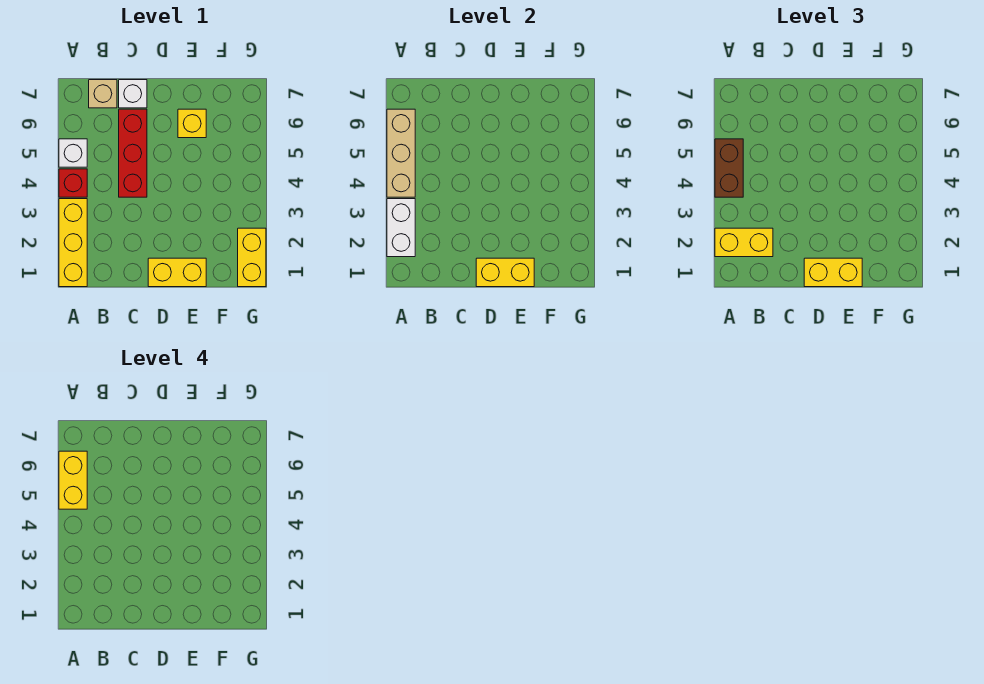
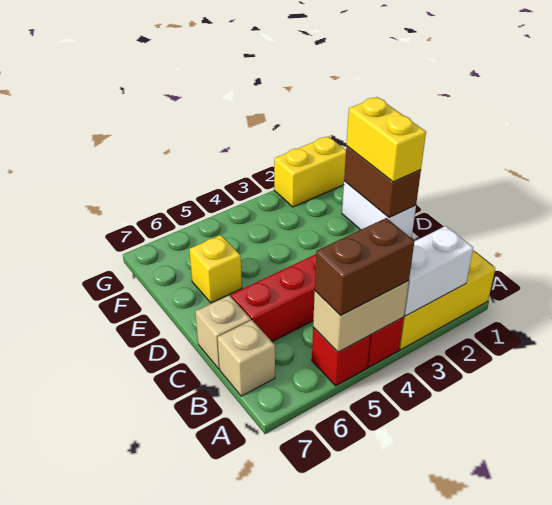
yellow brick A2:B2 level 3 -> none
tan brick A4:A6 level 2 -> tan brick A4:A5 level 2
white brick A5 level 1 -> red brick A5 level 1
yellow brick A5:A6 level 4 -> none
white brick C7 level 1 -> tan brick C7 level 1
yellow brick D1:E1 level 1 -> white brick D1:E1 level 1
yellow brick D1:E1 level 2 -> brown brick D1:E1 level 2

